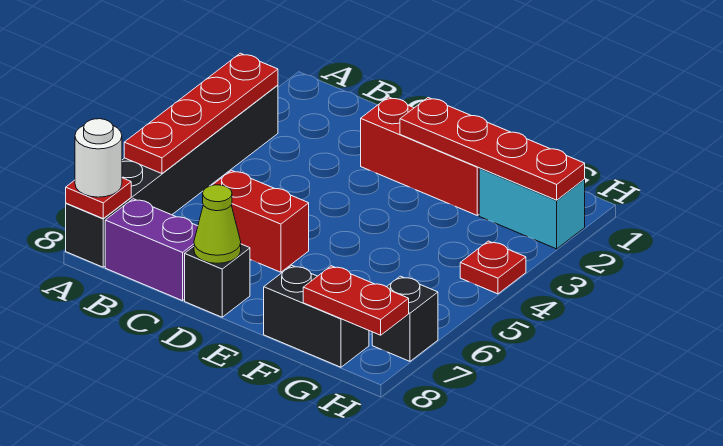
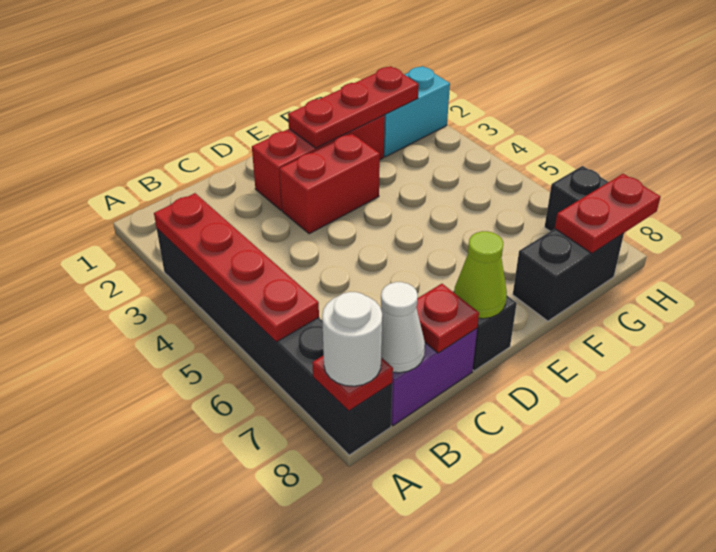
none -> white cone B8 level 2
red brick C6:D6 level 1 -> red brick D3:E3 level 1
red plate E2:H2 level 2 -> red plate E2:G2 level 2
red plate H4 level 1 -> red plate C8 level 2

